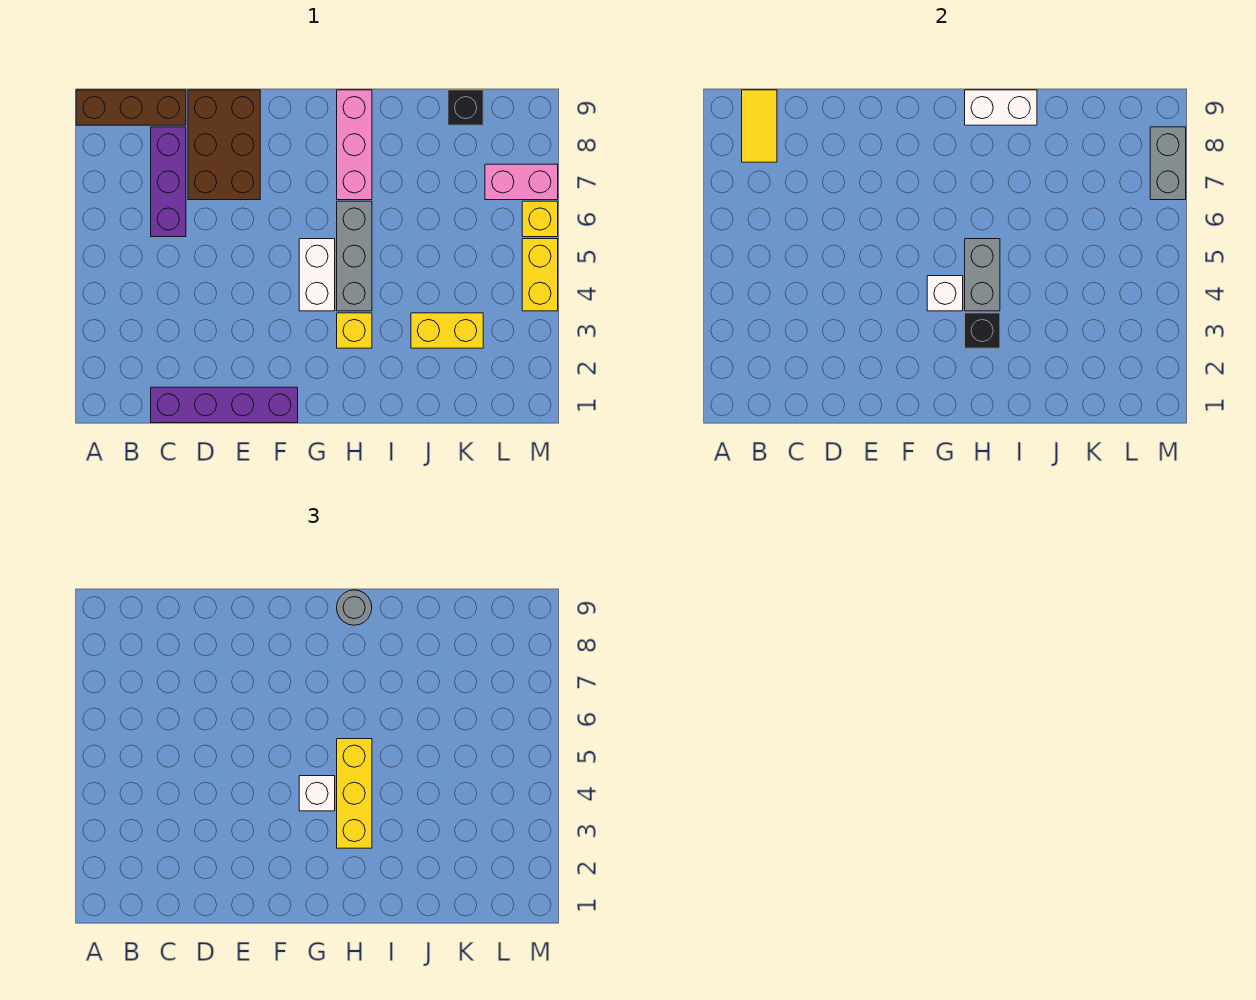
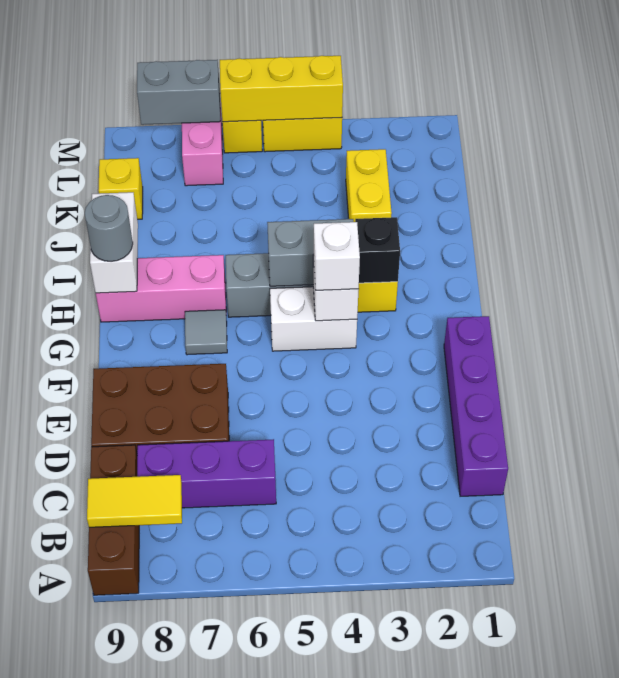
none -> grey tile G7 level 1
yellow brick H3:H5 level 3 -> yellow brick M4:M6 level 2
black brick K9 level 1 -> yellow brick K9 level 1

